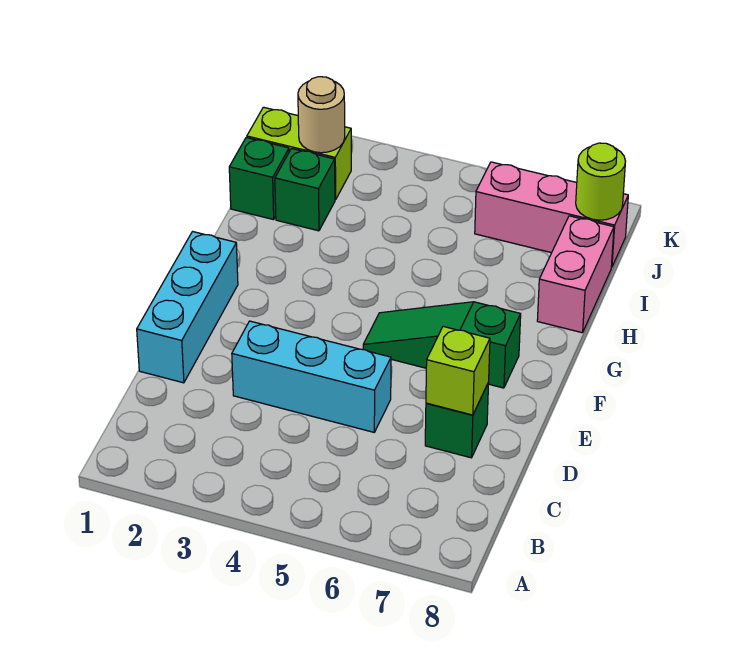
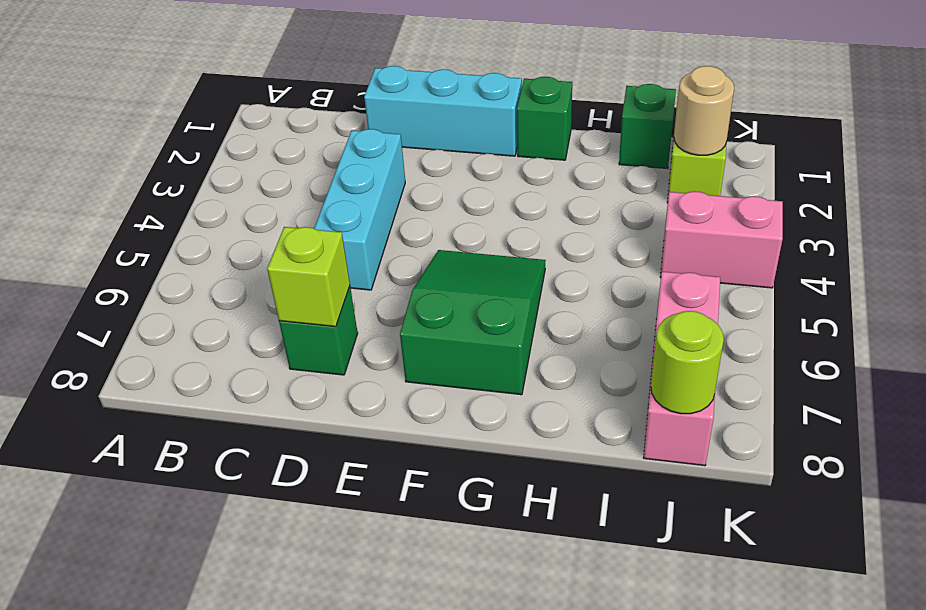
green slope F5:F7 level 1 top 7 -> green slope F5:G7 level 1 top 7
pink brick H8:I8 level 1 -> pink brick J4:K4 level 1
green brick I2 level 1 -> green brick G1 level 1

